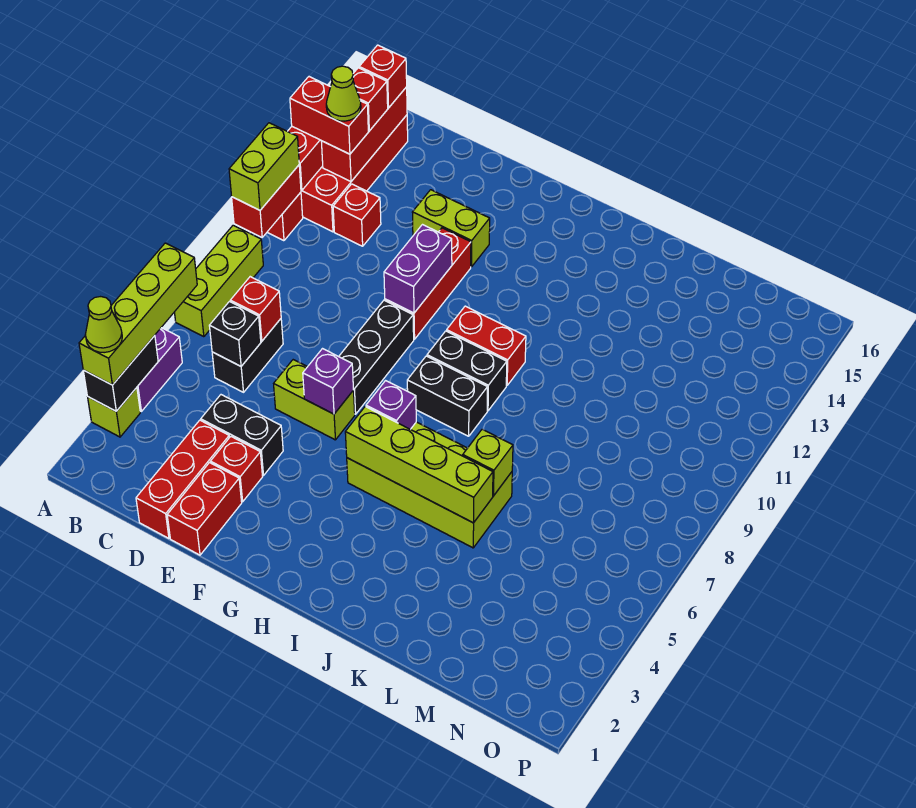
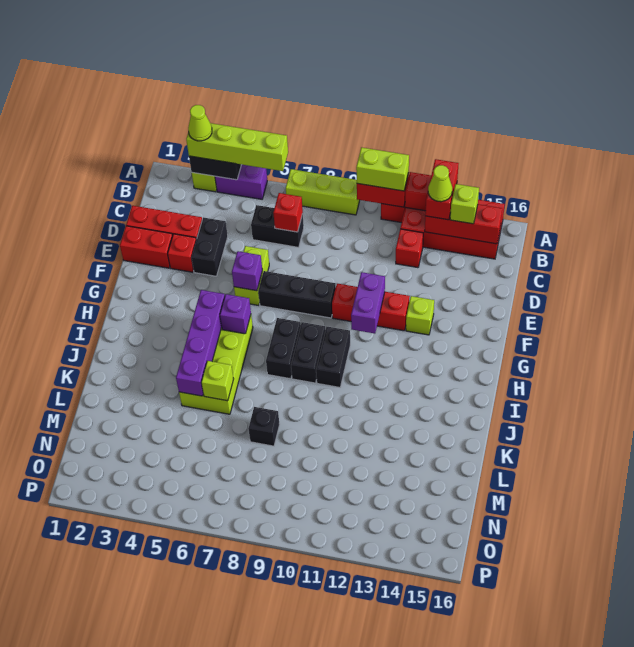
red brick B14 level 3 -> lime brick B14 level 3
red brick B15 level 3 -> none
black brick C6 level 2 -> black brick L8 level 1
lime brick E13:F13 level 1 -> lime brick F13 level 1
purple brick F10:F11 level 2 -> purple brick F11:G11 level 2
lime brick H5:K5 level 2 -> purple brick H5:K5 level 2
red brick H10:I10 level 1 -> black brick H10:I10 level 1

